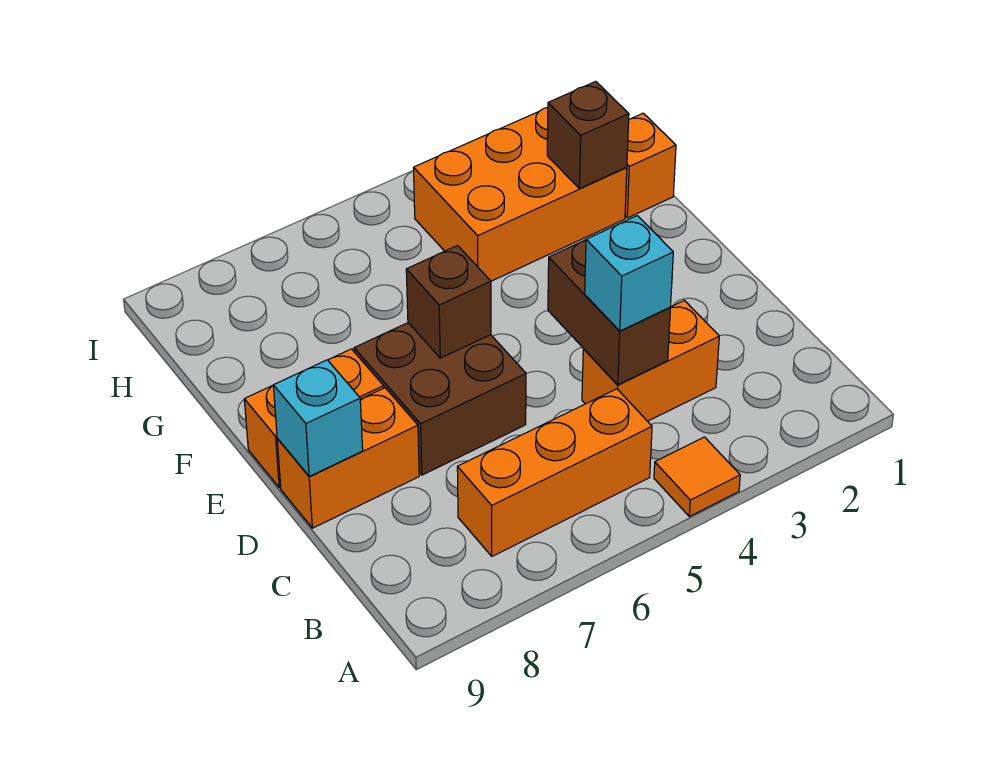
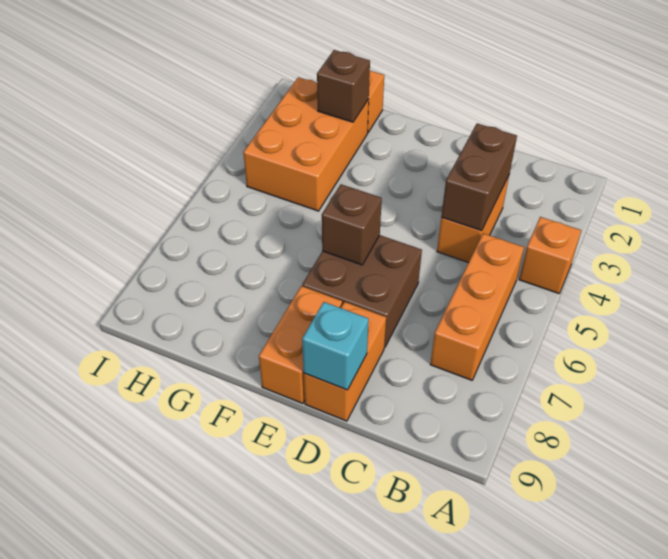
orange tile A4 level 1 -> orange brick A4 level 1
brown brick C4:D4 level 2 -> brown brick C3:C4 level 2
cyan brick C4 level 3 -> none

